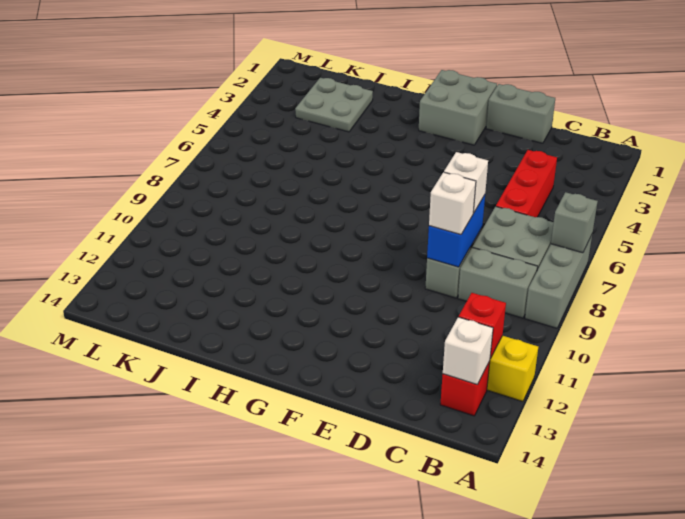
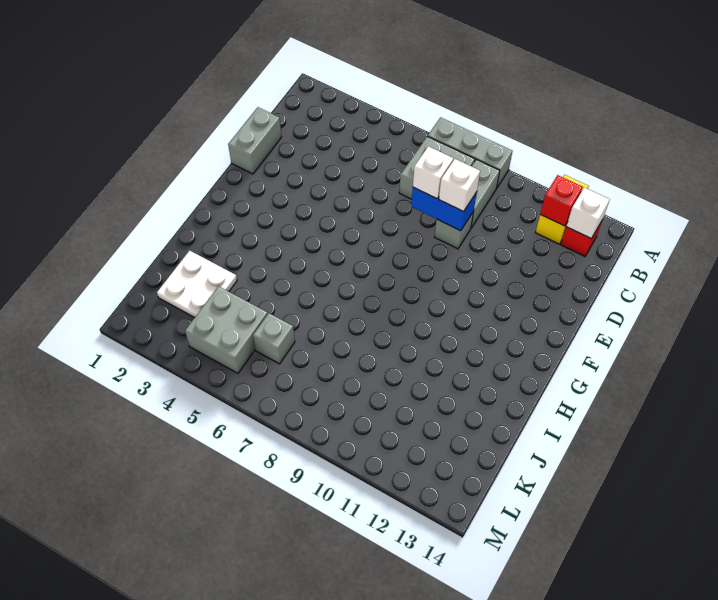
grey brick A7 level 2 -> grey brick K6 level 1
red brick C4:C6 level 1 -> none
grey brick F1:G2 level 1 -> grey brick K4:L5 level 1
grey plate J2:K3 level 1 -> white plate J2:K3 level 1

